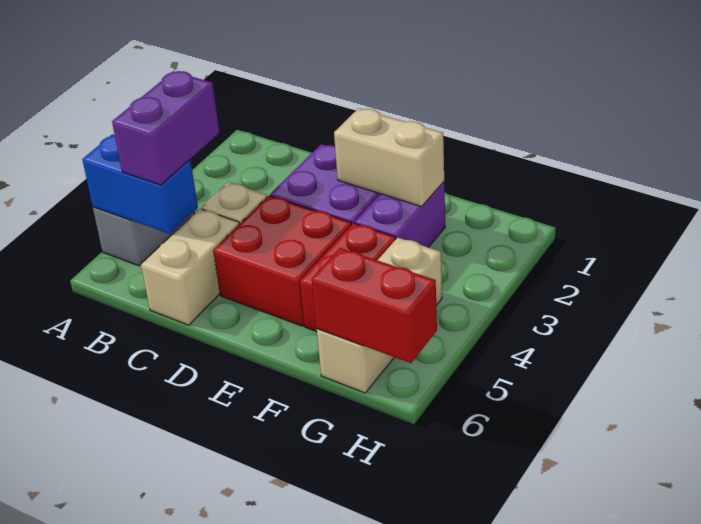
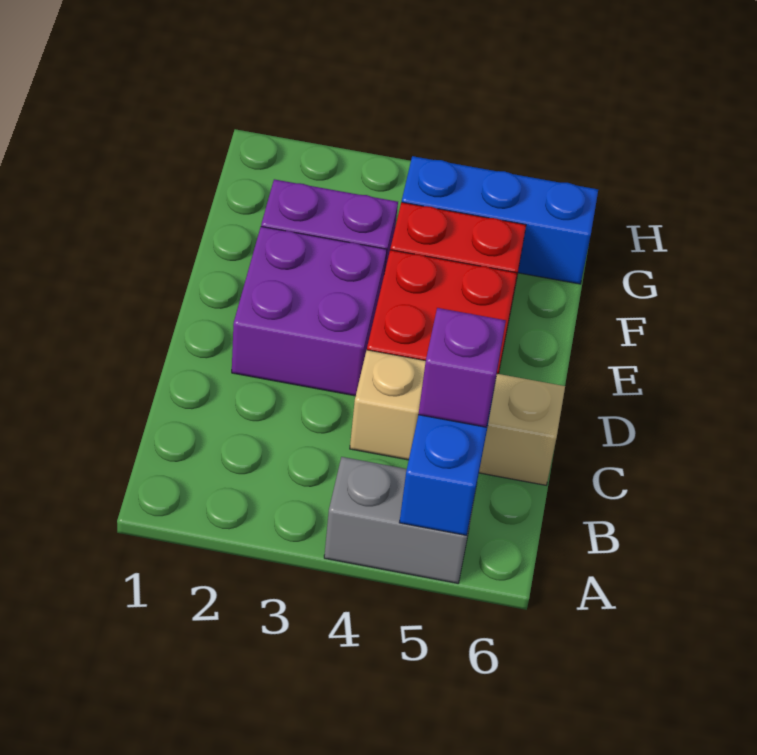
purple brick B4:B5 level 3 -> purple brick B5 level 3
tan brick E2:F2 level 2 -> none
tan brick G4:G6 level 1 -> blue brick G4:G6 level 1
red brick G6:H6 level 2 -> none

